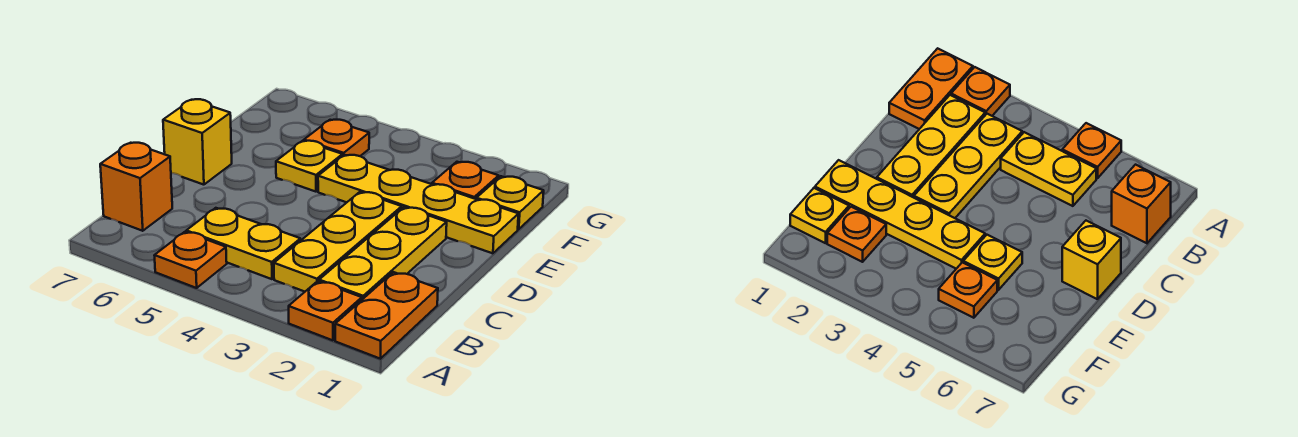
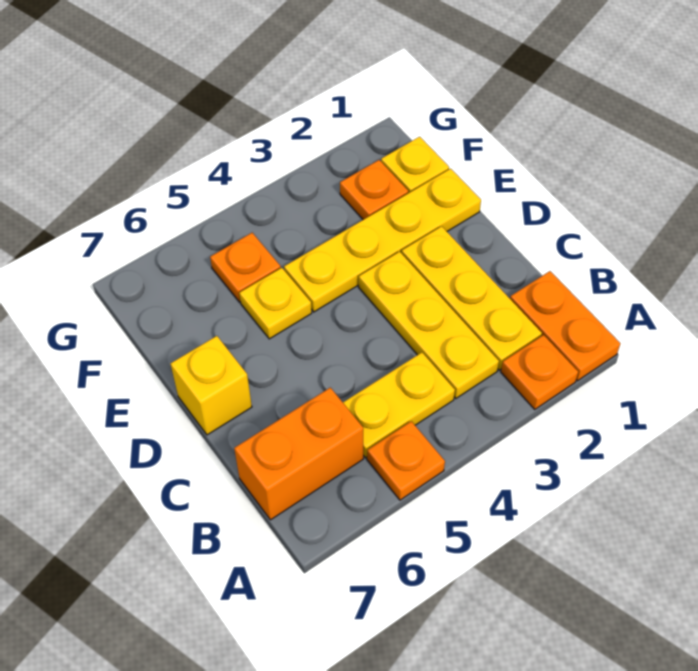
orange brick B7 level 1 -> orange brick B6:B7 level 1

